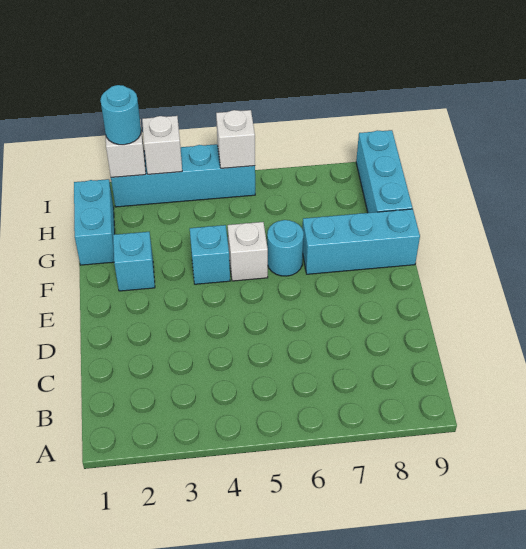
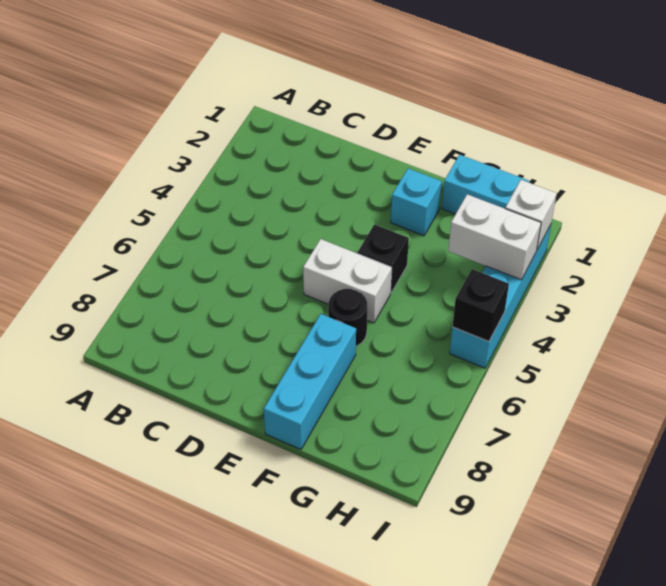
cyan brick F4 level 1 -> black brick F4 level 1
white brick F5 level 1 -> white brick E5:F5 level 1
cyan round brick F6 level 1 -> black round brick F6 level 1
cyan brick G9:I9 level 1 -> none
cyan round brick I2 level 3 -> none
white brick I3 level 2 -> white brick H3:I3 level 2
white brick I5 level 2 -> black brick I5 level 2

